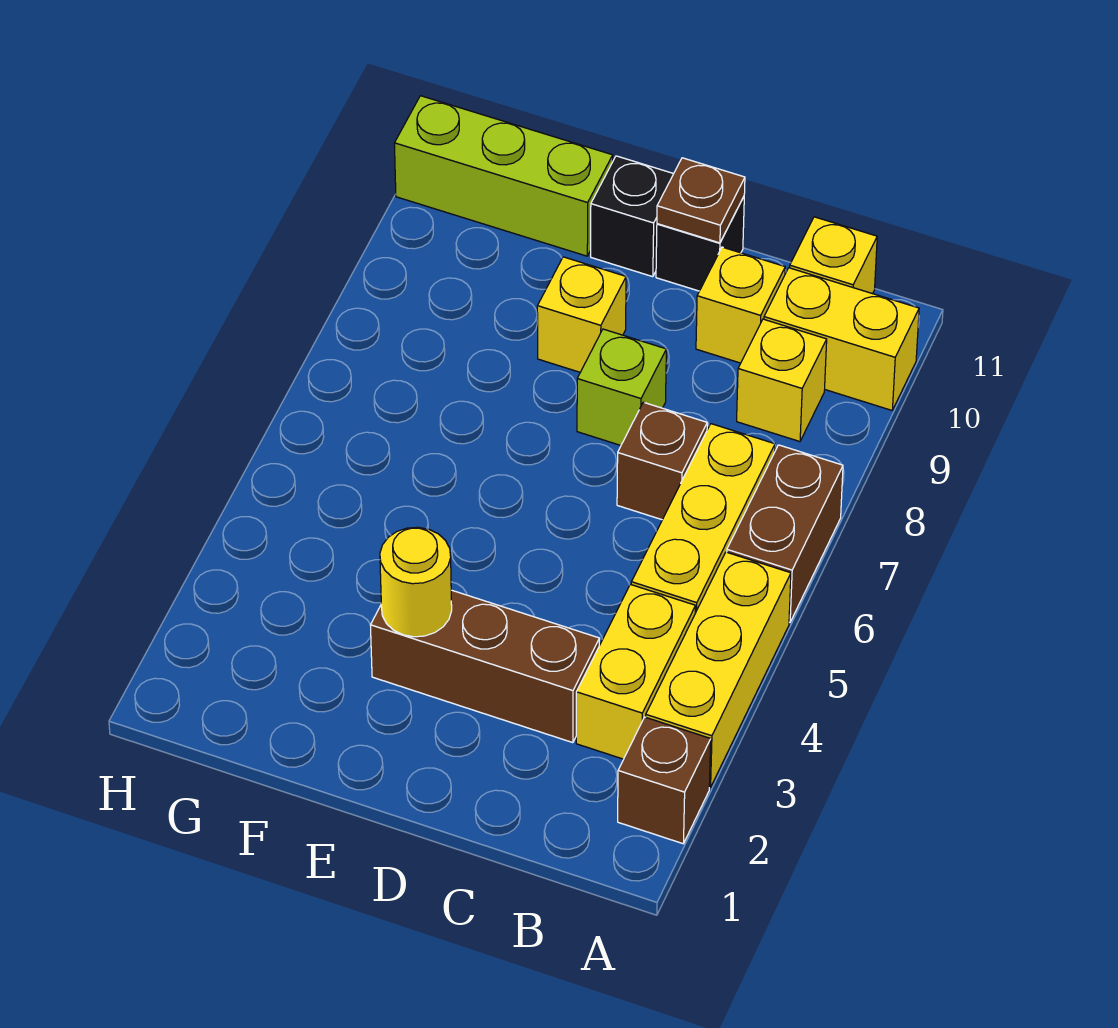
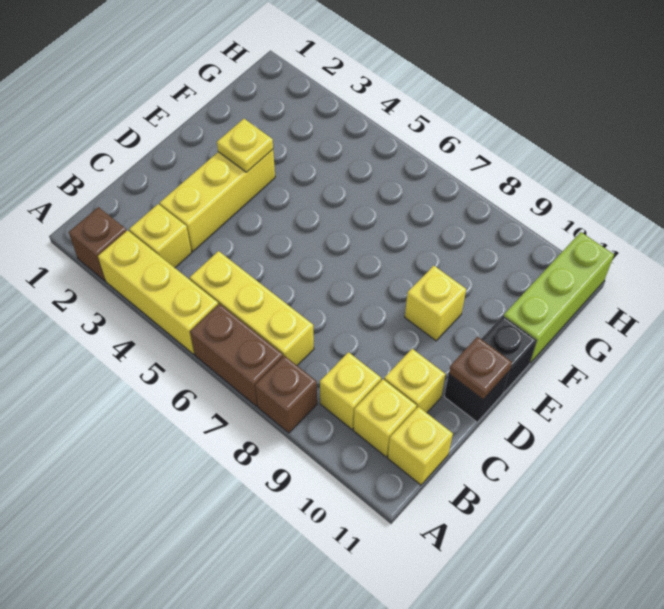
yellow brick A10:B10 level 1 -> yellow brick B10 level 1
yellow brick B3:B4 level 1 -> yellow brick B3 level 1
brown brick C3:E3 level 1 -> yellow brick C3:E3 level 1
brown brick C7 level 1 -> brown brick A8 level 1
lime brick D8 level 1 -> none
yellow round brick E3 level 2 -> yellow plate E3 level 2

